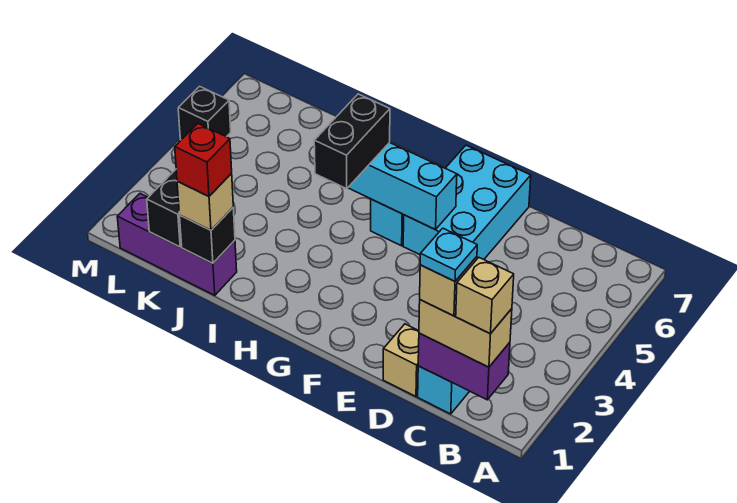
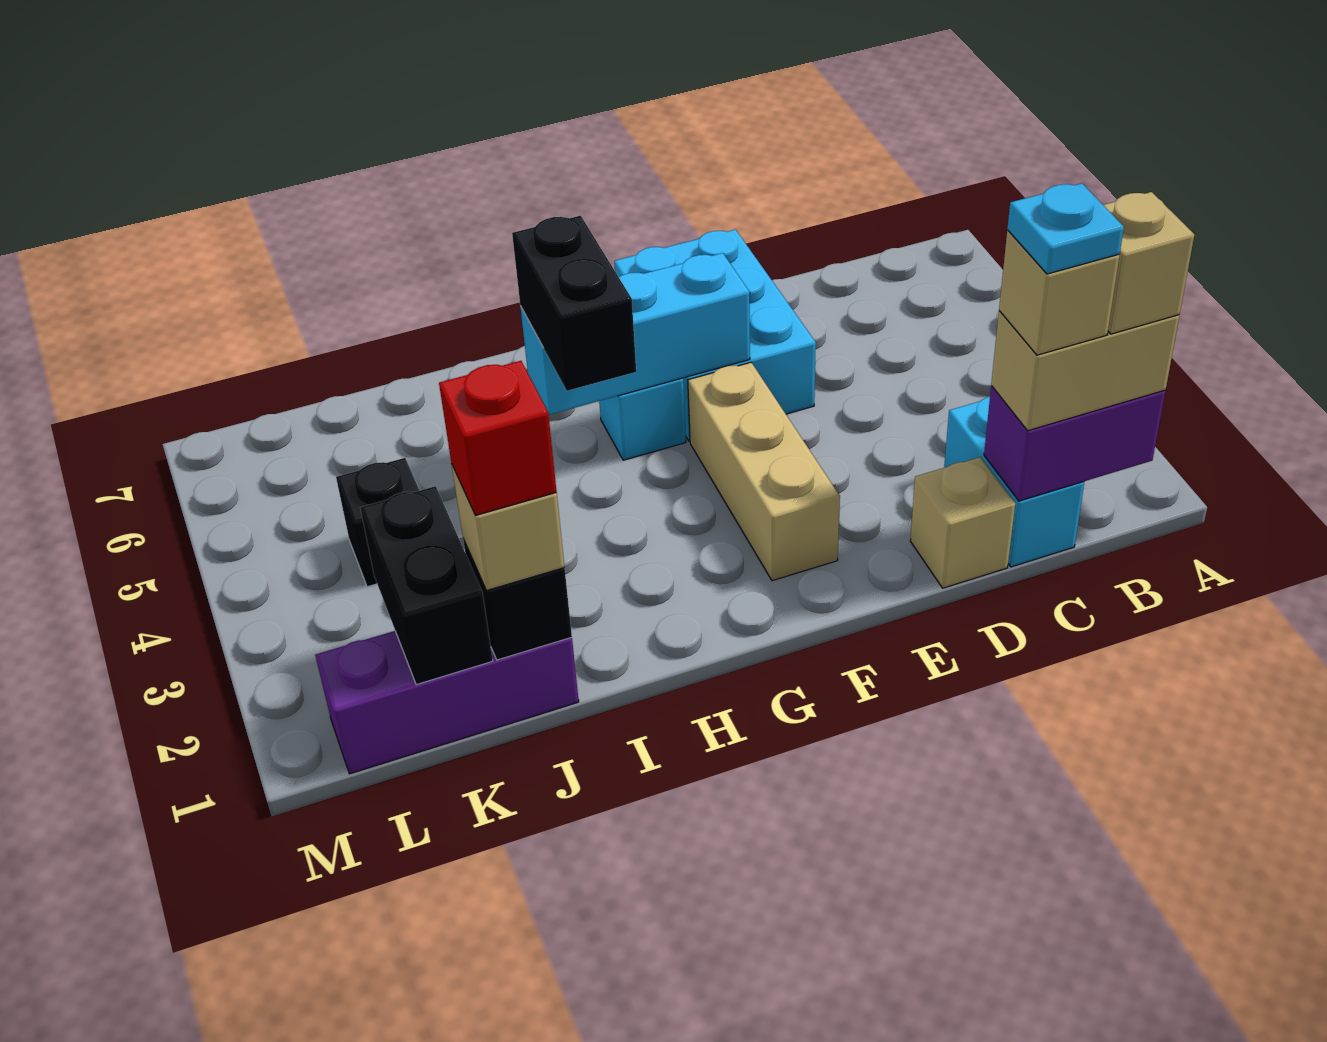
none -> tan brick F2:F4 level 1
black brick M5 level 1 -> black brick K4 level 1

